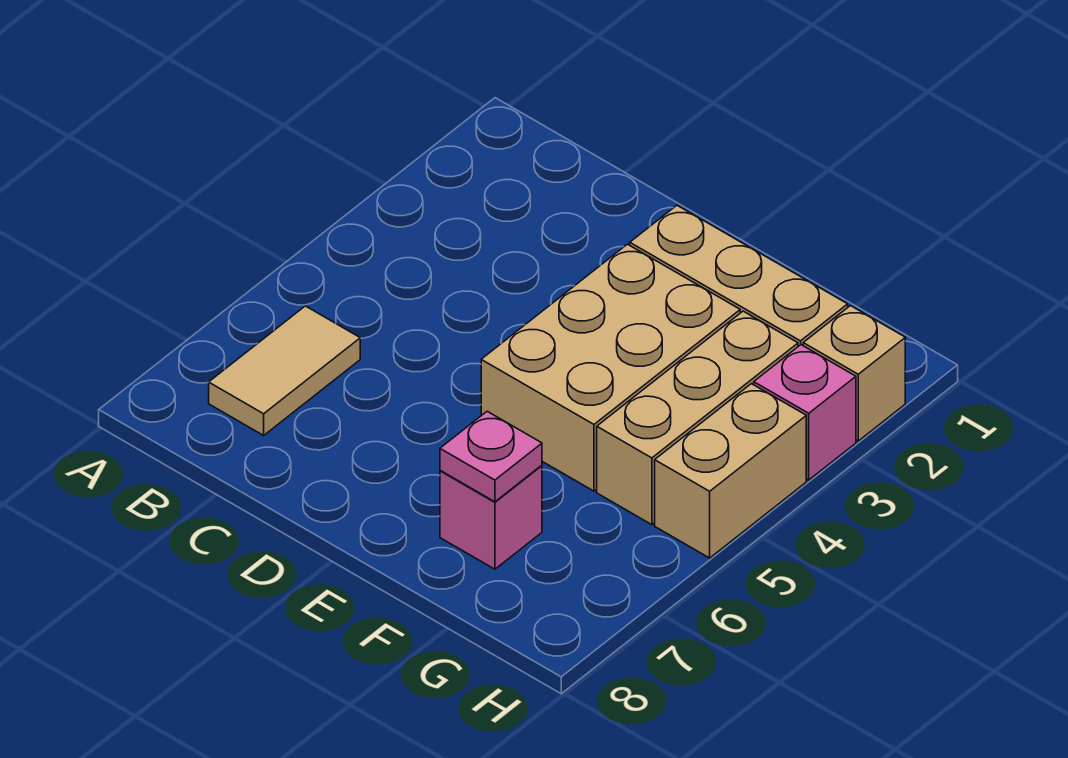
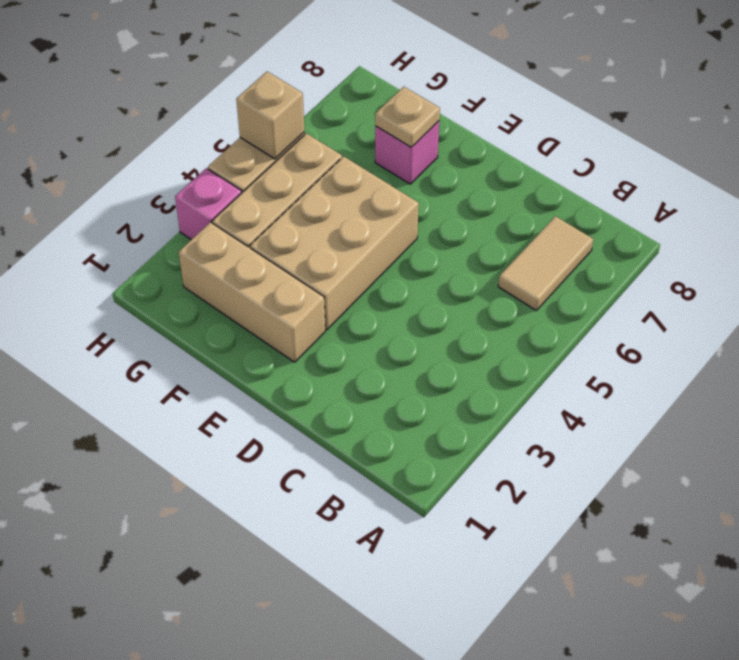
pink plate F7 level 2 -> tan plate F7 level 2
tan brick H2 level 1 -> tan brick H5 level 2

